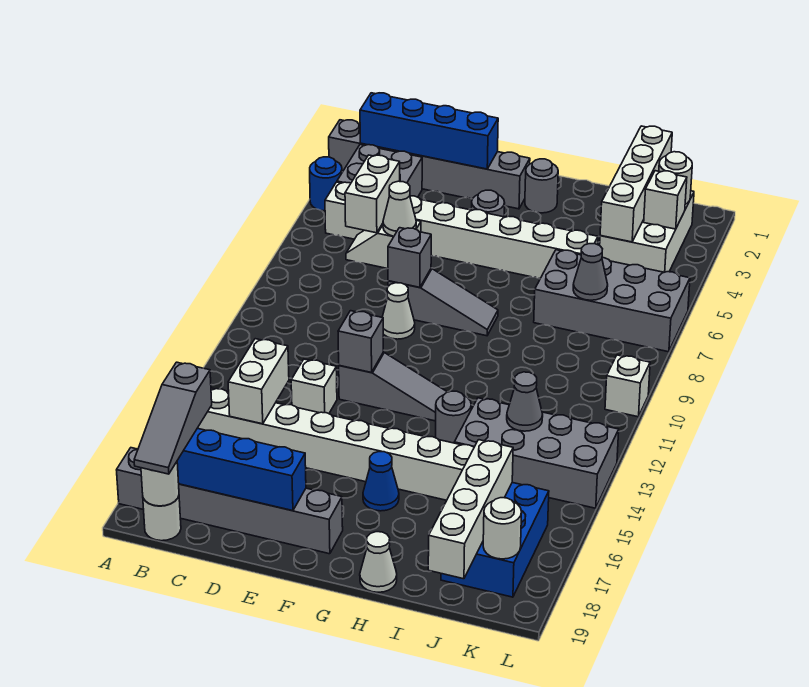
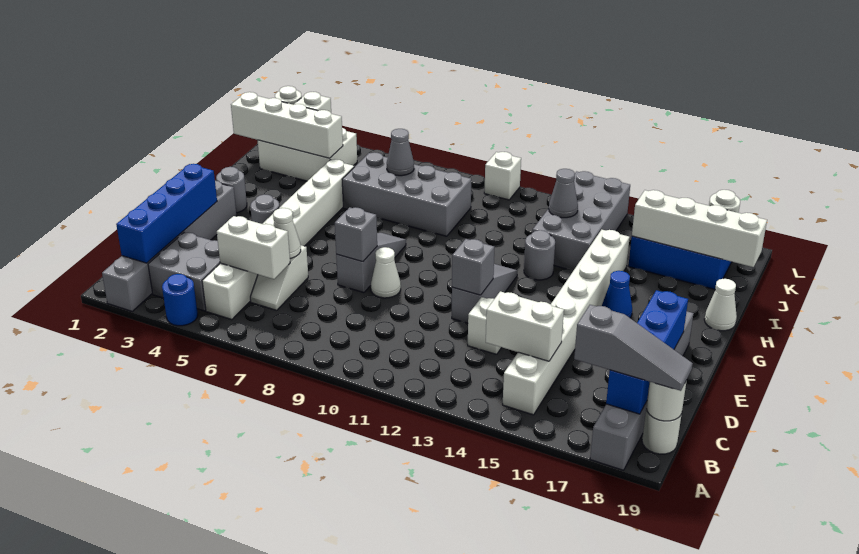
grey brick I6:L7 level 1 -> grey brick I6:J9 level 1

